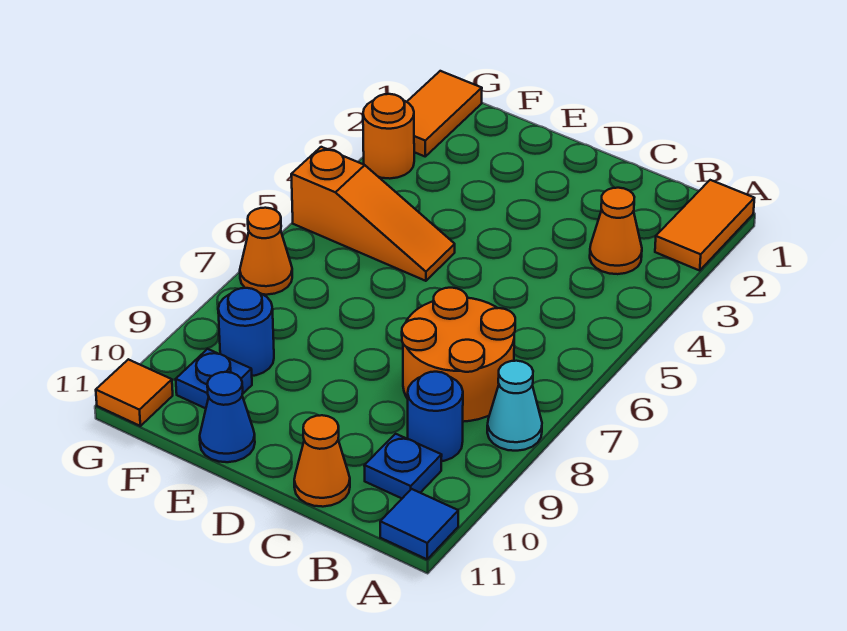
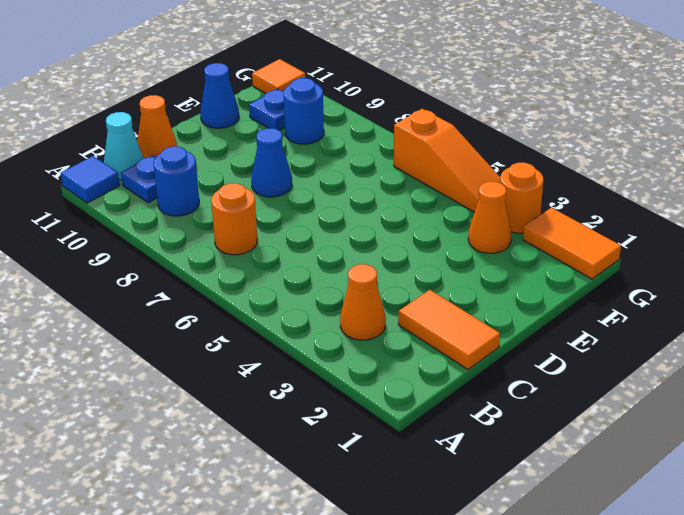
orange tile A1:A2 level 1 -> orange tile C1:C2 level 1
cyan cone A8 level 1 -> cyan cone B11 level 1
orange round brick B7:C8 level 1 -> orange round brick B7 level 1
none -> blue cone D8 level 1
orange slope E5:G5 level 1 top G -> orange slope G4:G6 level 1 top 6
orange cone G7 level 1 -> orange cone F3 level 1

